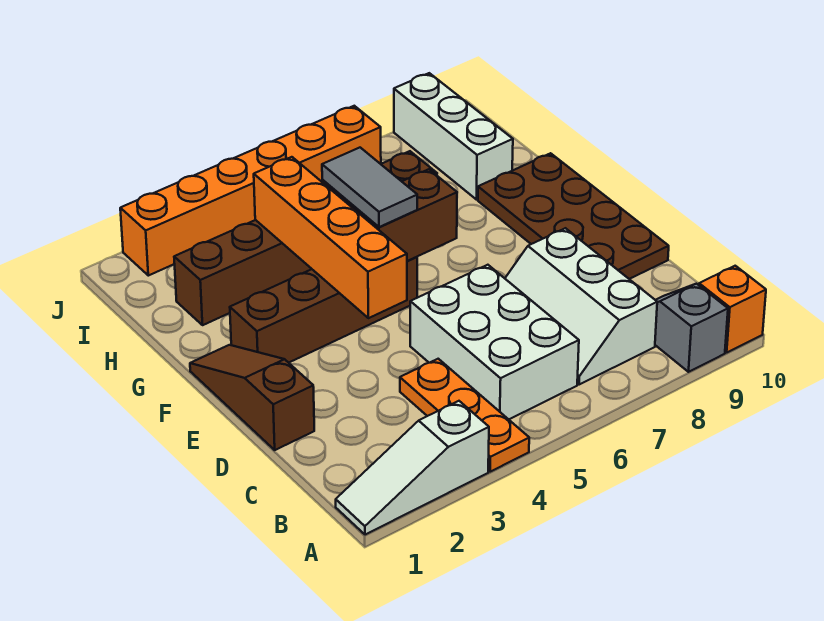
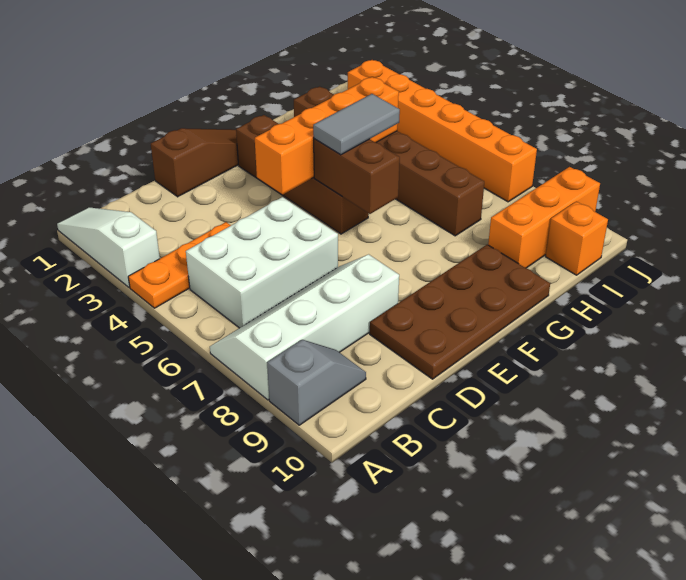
orange brick A10 level 1 -> orange brick I10 level 1
white slope B7:D8 level 1 top 8 -> white slope A7:D8 level 1 top 8
white brick H9:J9 level 1 -> orange brick H9:J9 level 1

